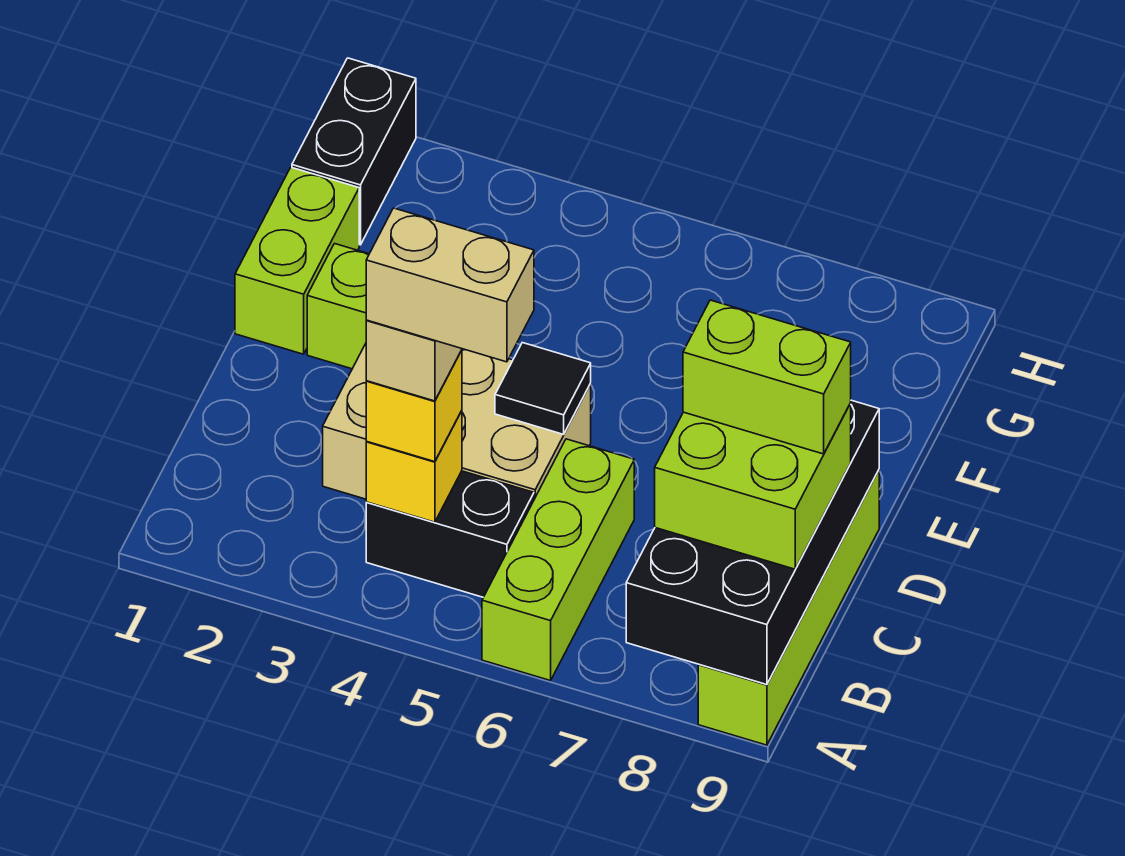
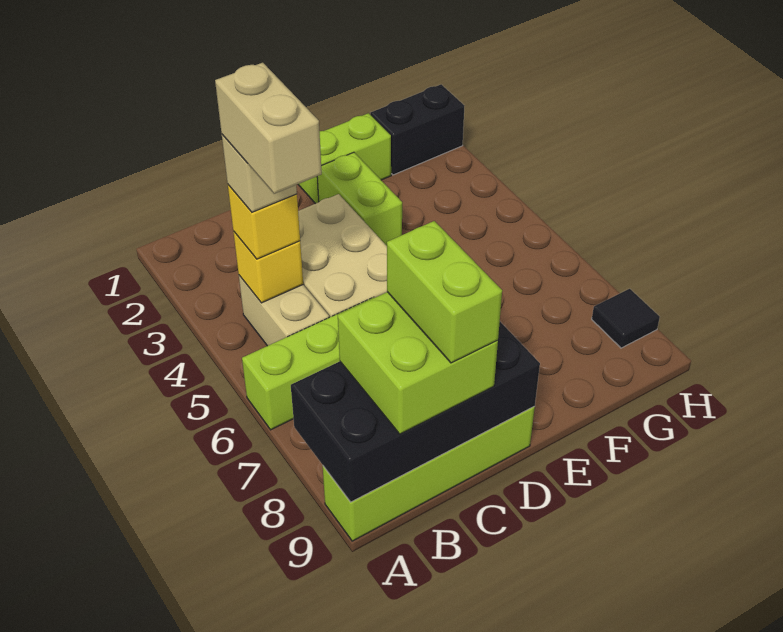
black brick B4:B5 level 1 -> tan brick B4:B5 level 1
black tile D5 level 2 -> black tile H8 level 1

